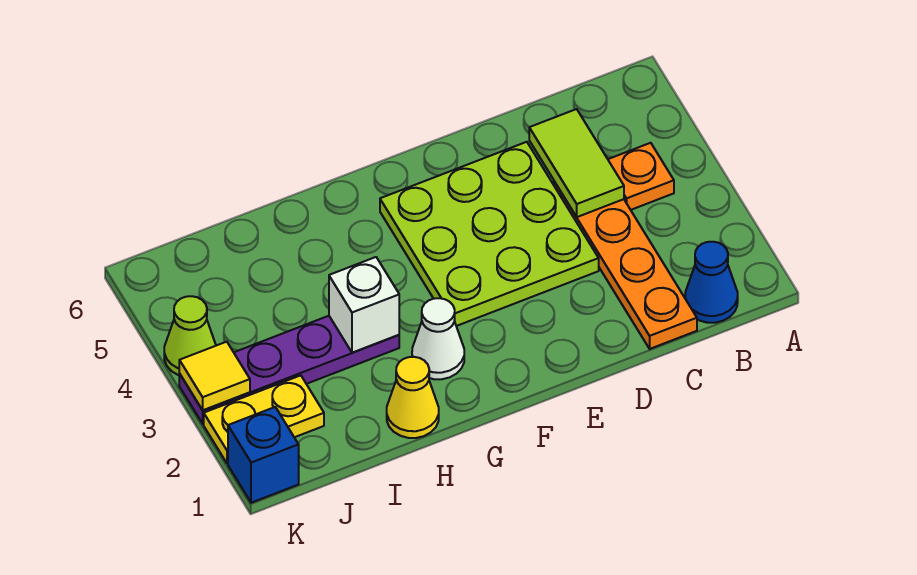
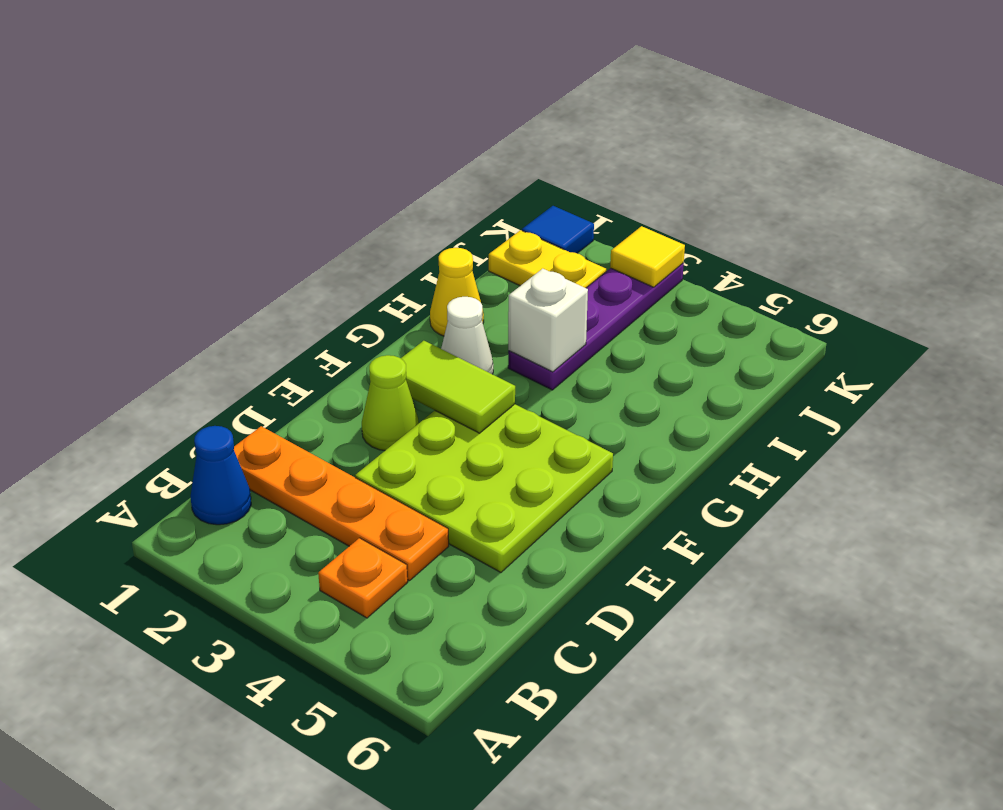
lime tile C4:C5 level 2 -> lime tile F2:F3 level 2
yellow plate J2:K2 level 1 -> yellow plate J1:J2 level 1
blue brick K1 level 1 -> blue tile K1 level 1
lime cone K4 level 1 -> lime cone E2 level 1

